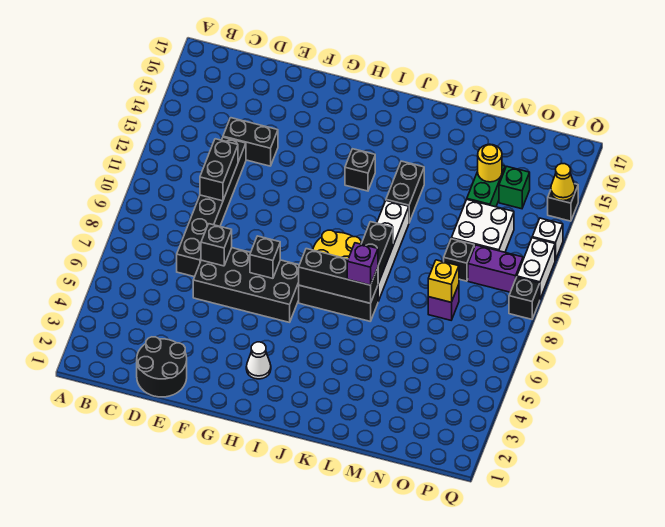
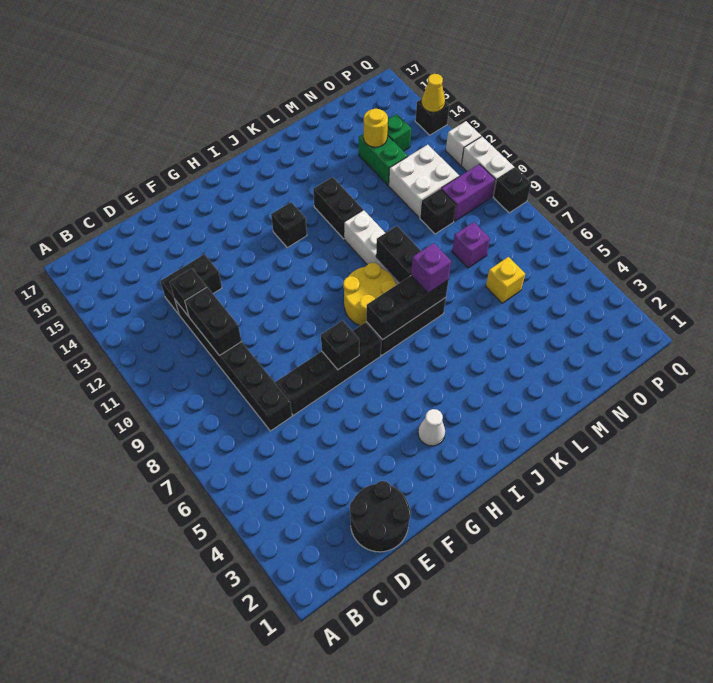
black brick E6:H7 level 1 -> black brick E7:H7 level 1
black brick E7 level 2 -> black brick D12 level 2
yellow brick N8 level 2 -> yellow brick N6 level 1

